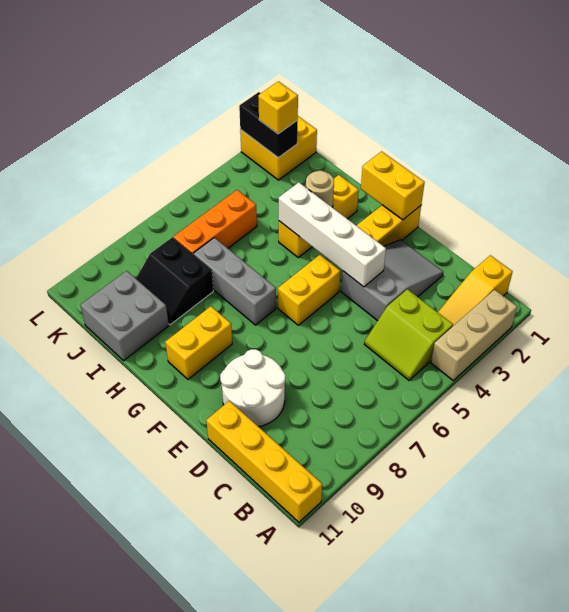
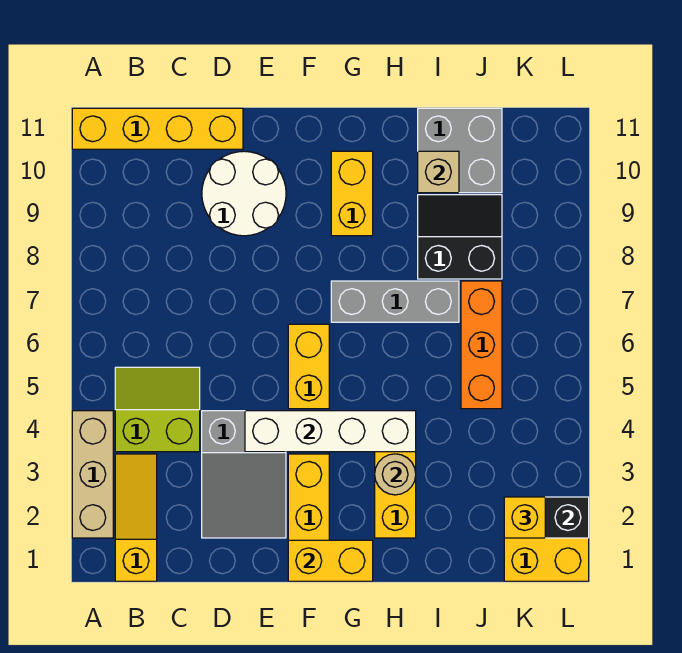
none -> tan brick I10 level 2

